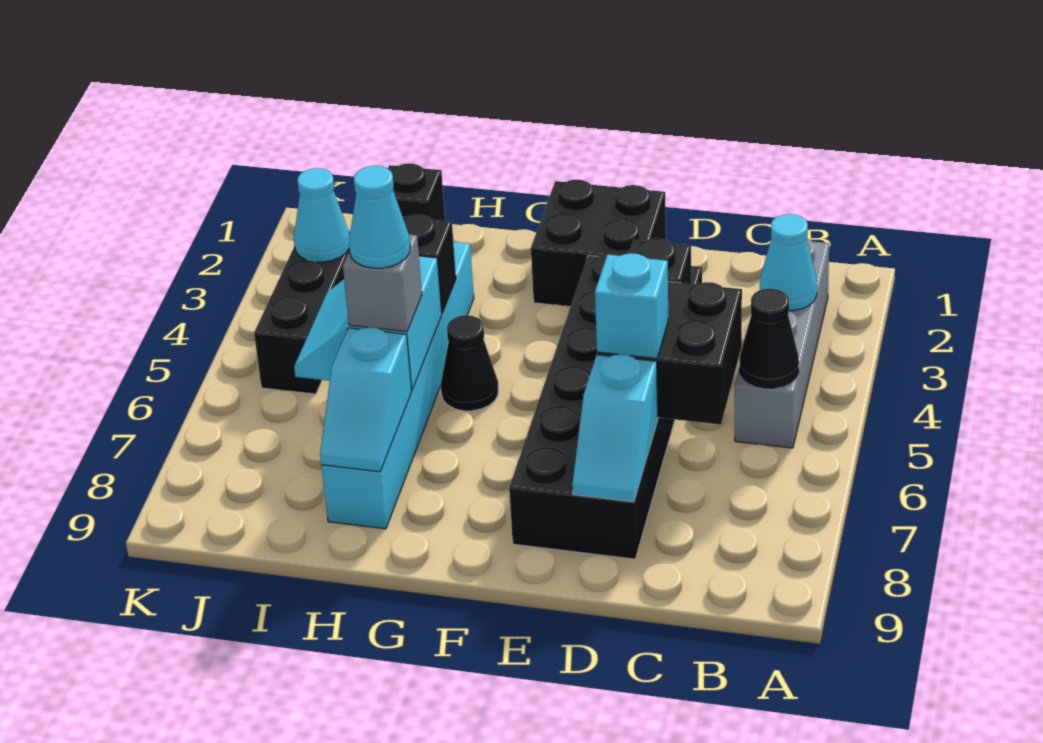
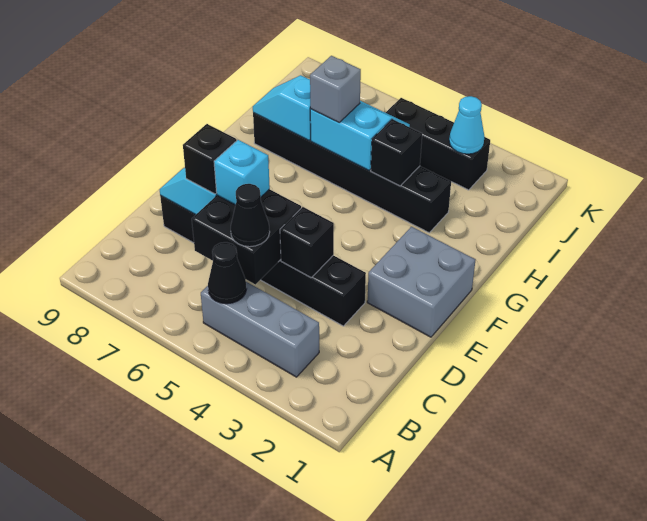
grey brick B2:B5 level 1 -> grey brick B3:B5 level 1
cyan cone B3 level 2 -> none
black brick D3:E8 level 1 -> black brick D3:D8 level 1
black brick E1:F2 level 1 -> grey brick E1:F2 level 1
black cone G5 level 1 -> black cone C5 level 3
cyan brick H3:H8 level 1 -> black brick H3:H8 level 1
cyan cone H6 level 4 -> none
black brick I1 level 1 -> black brick D7 level 3

